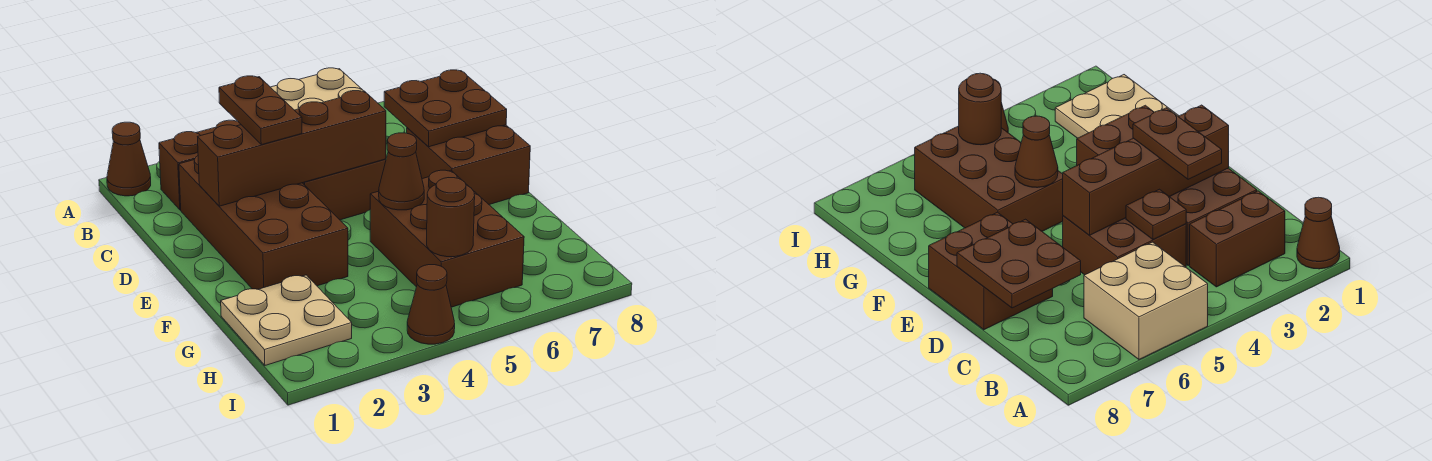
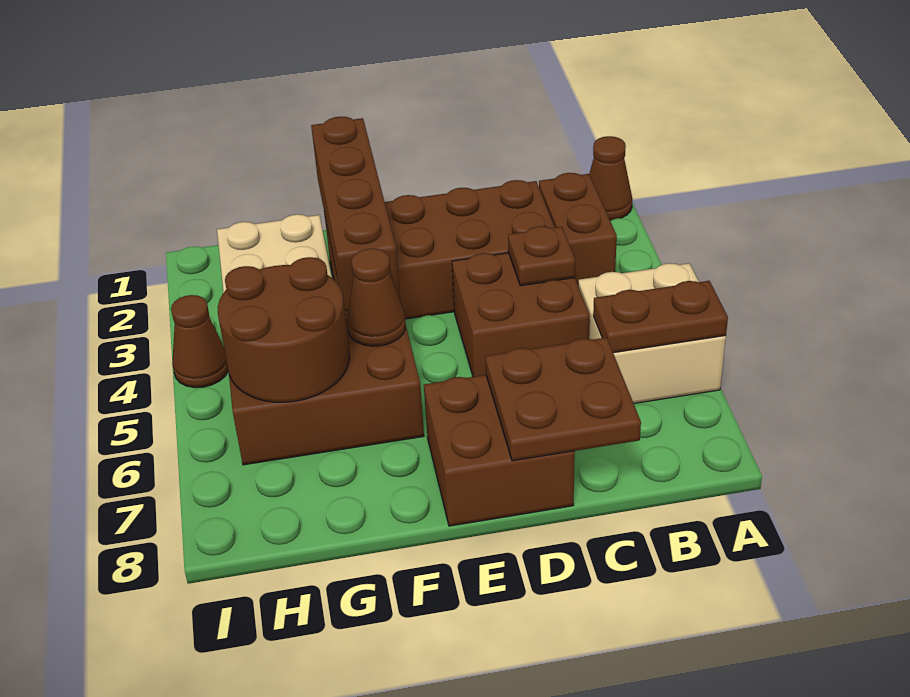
brown plate C3:D3 level 3 -> brown plate A6:B6 level 2
brown brick D2:D5 level 2 -> brown brick F1:F4 level 2
brown round brick H5 level 2 -> brown round brick G5:H6 level 2

